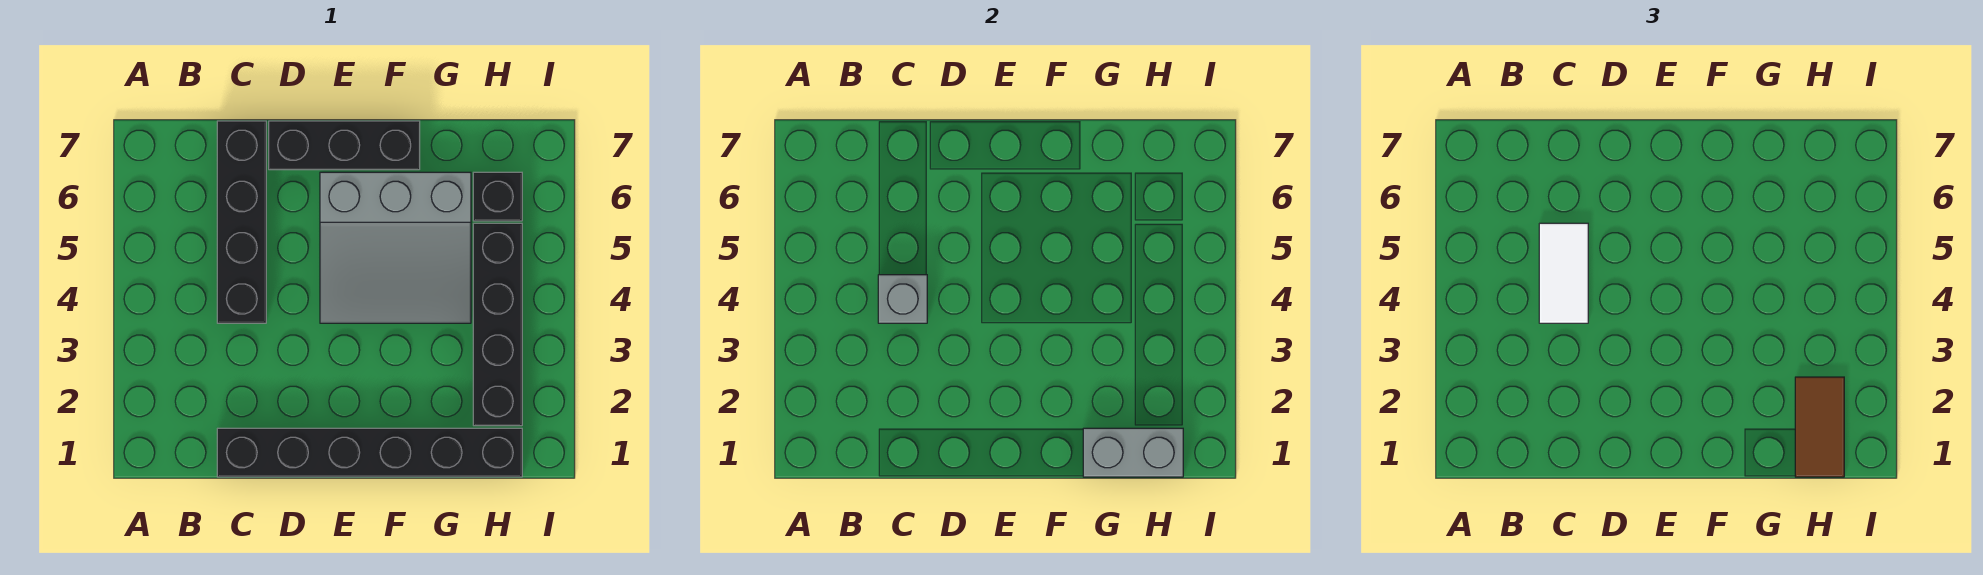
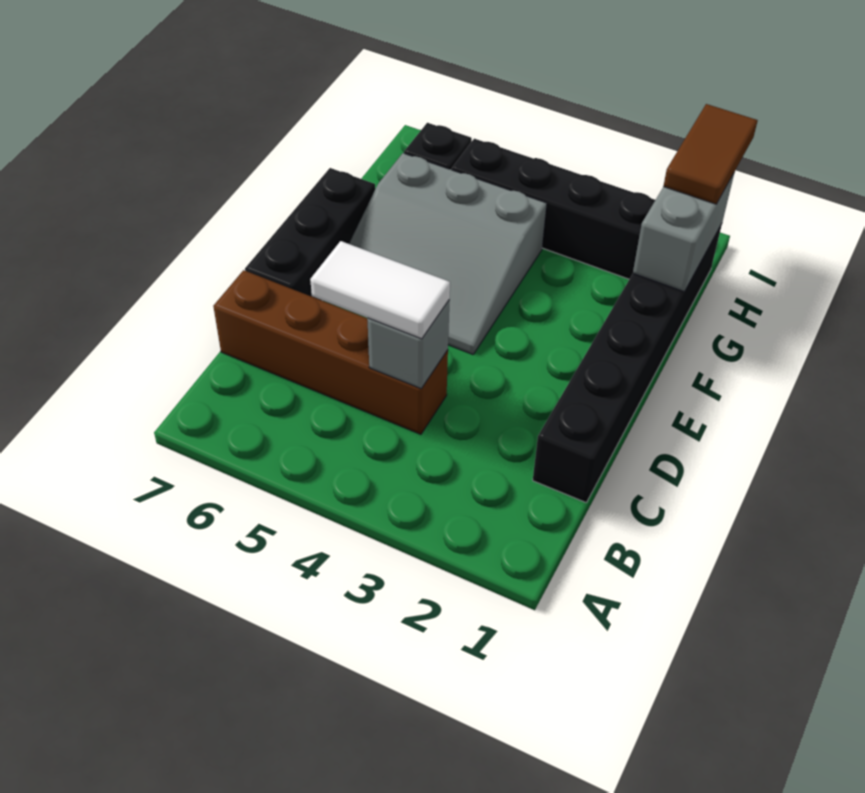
black brick C4:C7 level 1 -> brown brick C4:C7 level 1
grey slope E4:G6 level 1 top 6 -> grey slope E4:G6 level 1 top G
brown tile H1:H2 level 3 -> brown tile H1:I1 level 3

